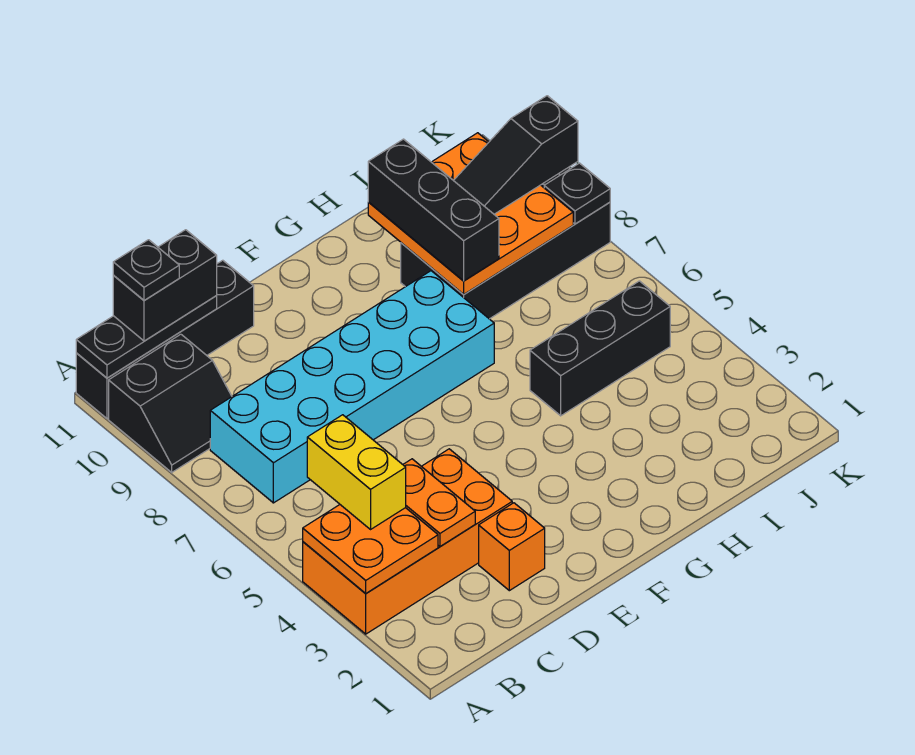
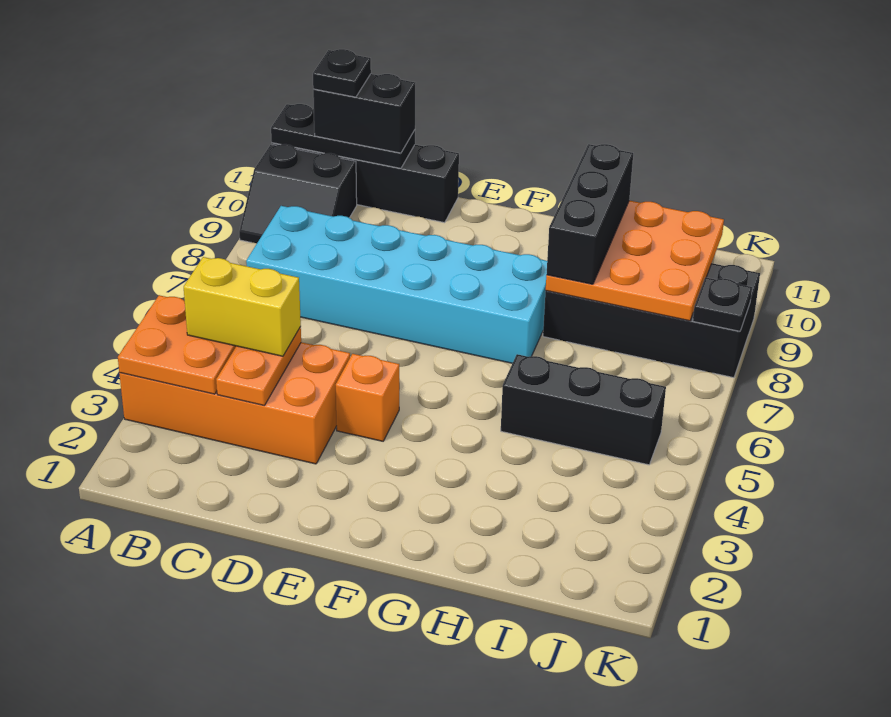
yellow brick B4:B5 level 3 -> yellow brick B4:C4 level 3
orange brick D2 level 1 -> orange brick E4 level 1
black slope I9:K9 level 3 top K -> none

